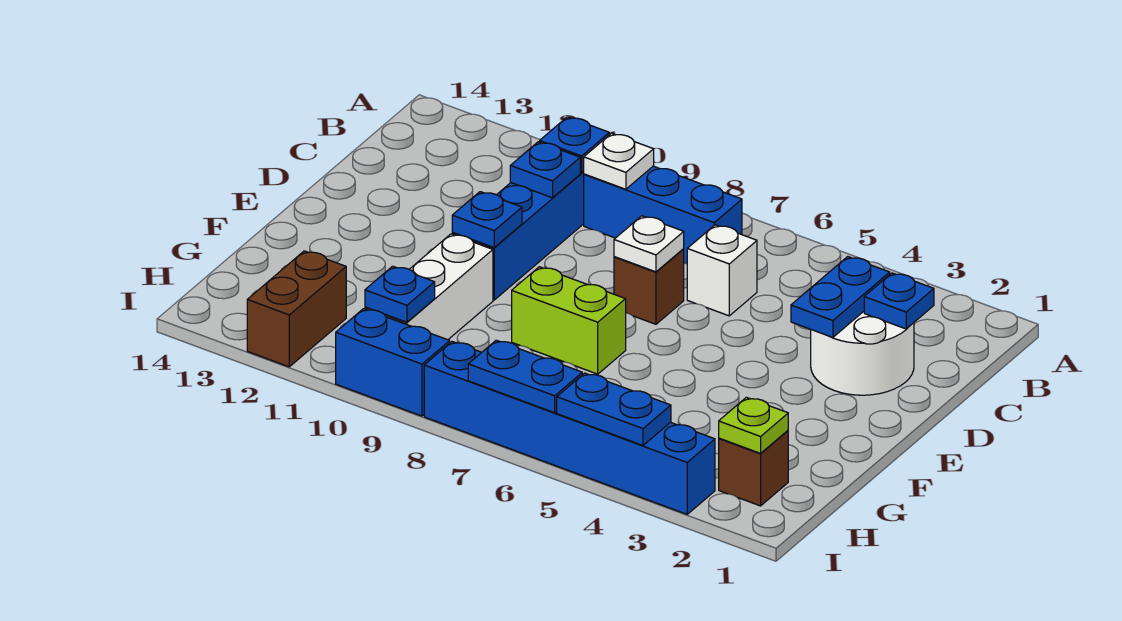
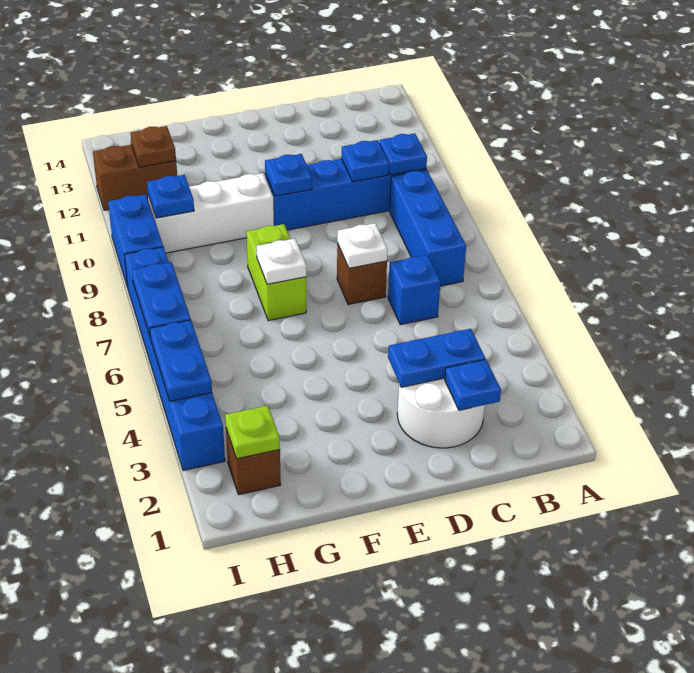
white plate B9 level 2 -> white plate F7 level 2
white brick C6 level 1 -> blue brick C6 level 1
none -> brown plate H12 level 2

